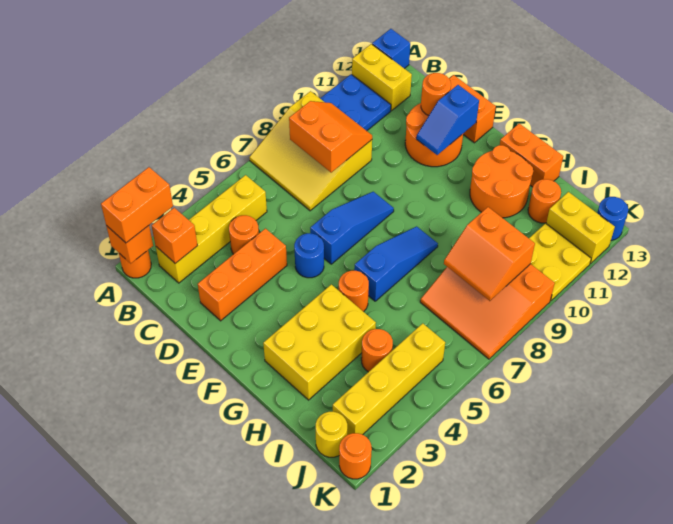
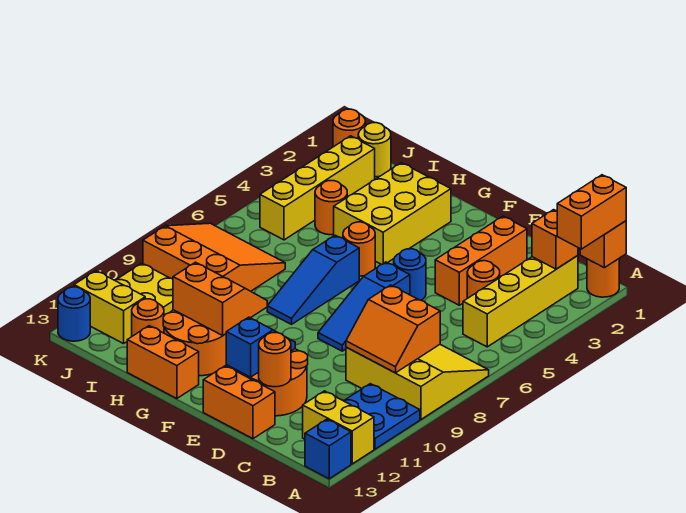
orange slope I8:J9 level 2 top 9 -> orange slope G10:H11 level 2 top 11

